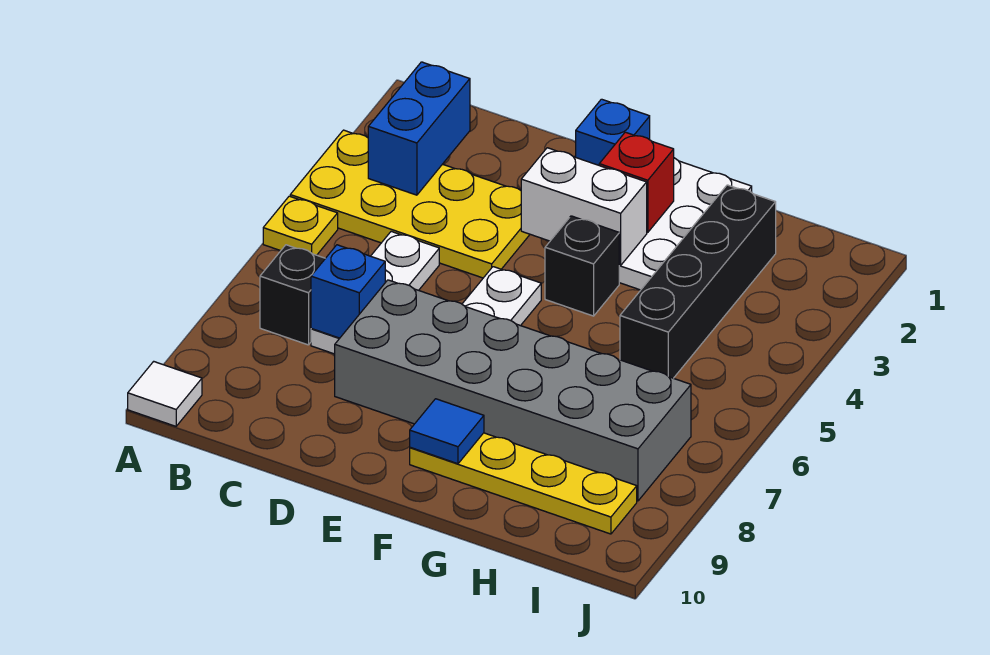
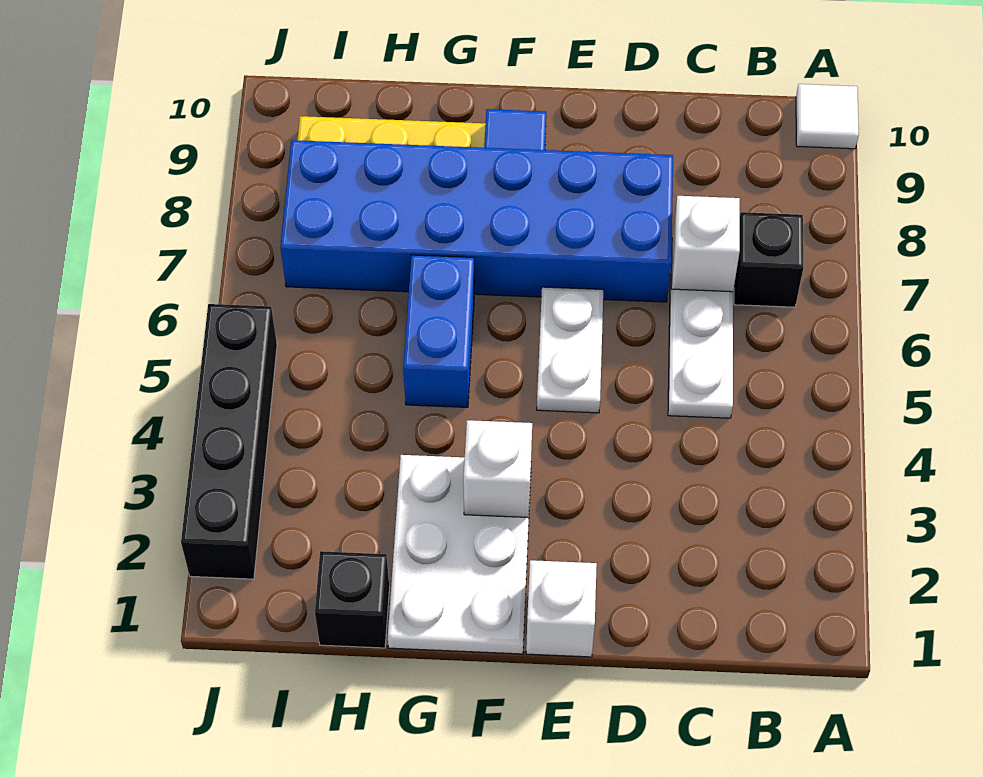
yellow plate A3:D4 level 1 -> none
yellow plate A5 level 1 -> none
blue brick B2:B3 level 2 -> blue brick G5:G6 level 1
blue brick C7 level 2 -> white brick C7 level 2
grey brick D7:I8 level 1 -> blue brick D7:I8 level 1
blue brick E1 level 1 -> white brick E1 level 1
white brick E3:F3 level 2 -> white brick F3 level 2
red brick F2 level 2 -> none
black brick F4 level 1 -> black brick H1 level 1
black brick H2:H5 level 1 -> black brick J2:J5 level 1

